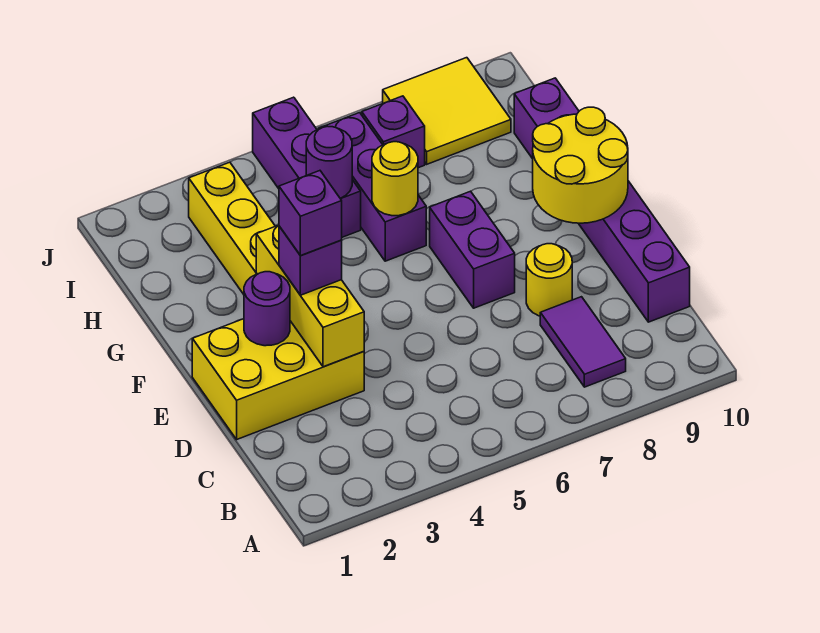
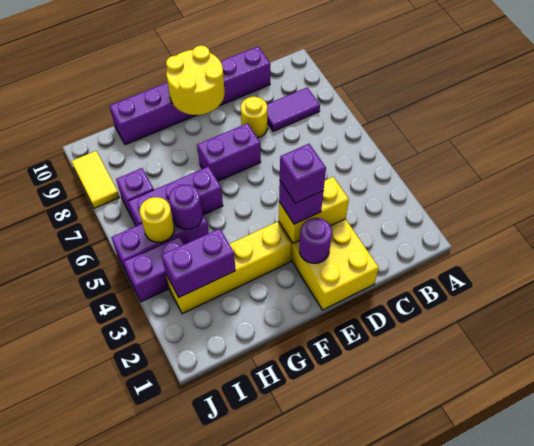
yellow brick D3:F3 level 2 -> yellow brick D3:E3 level 2
yellow round brick G6 level 2 -> yellow round brick I5 level 2
none -> purple brick H3:I3 level 2
none -> purple brick I4:J4 level 1
yellow tile I8:J9 level 1 -> yellow tile J8:J9 level 1

